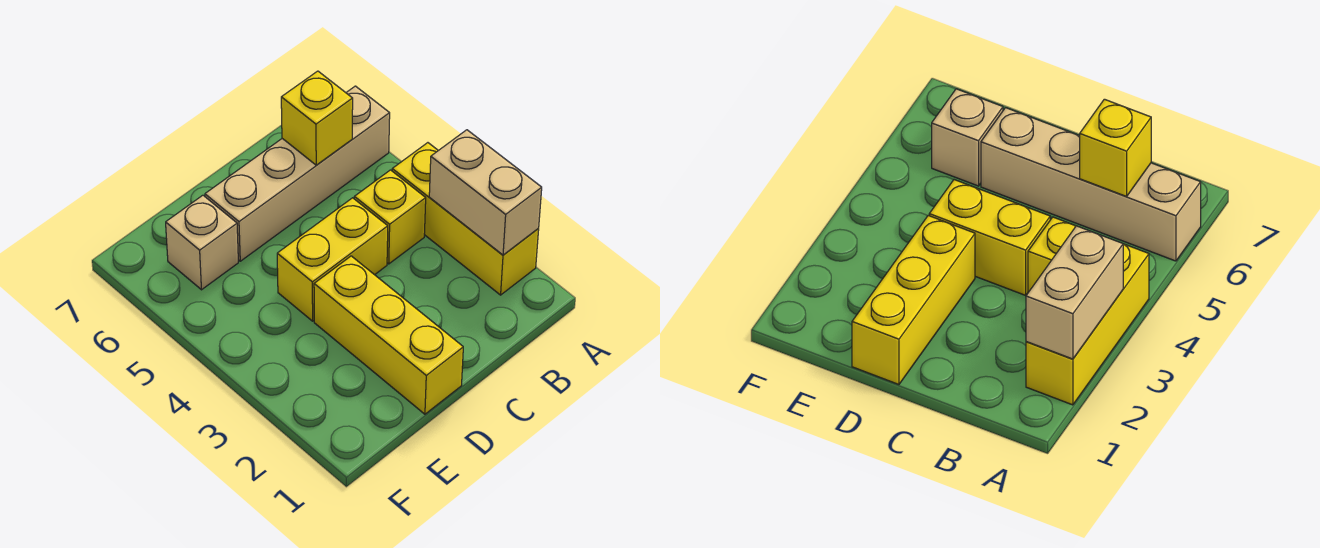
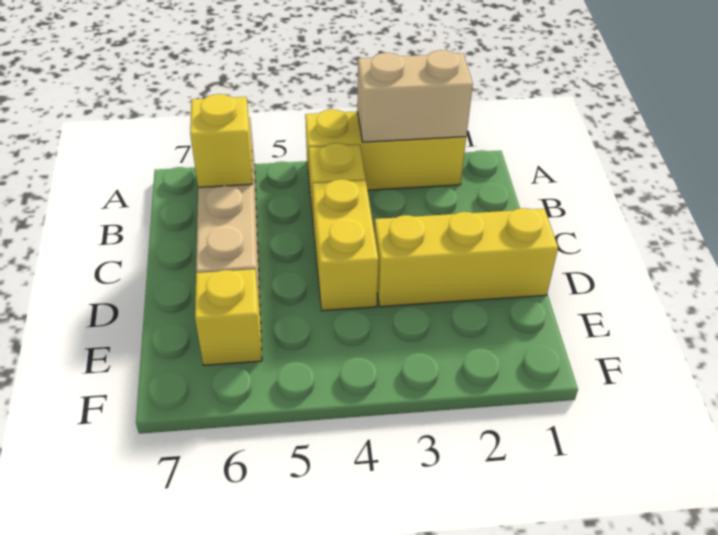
tan brick E6 level 1 -> yellow brick E6 level 1

